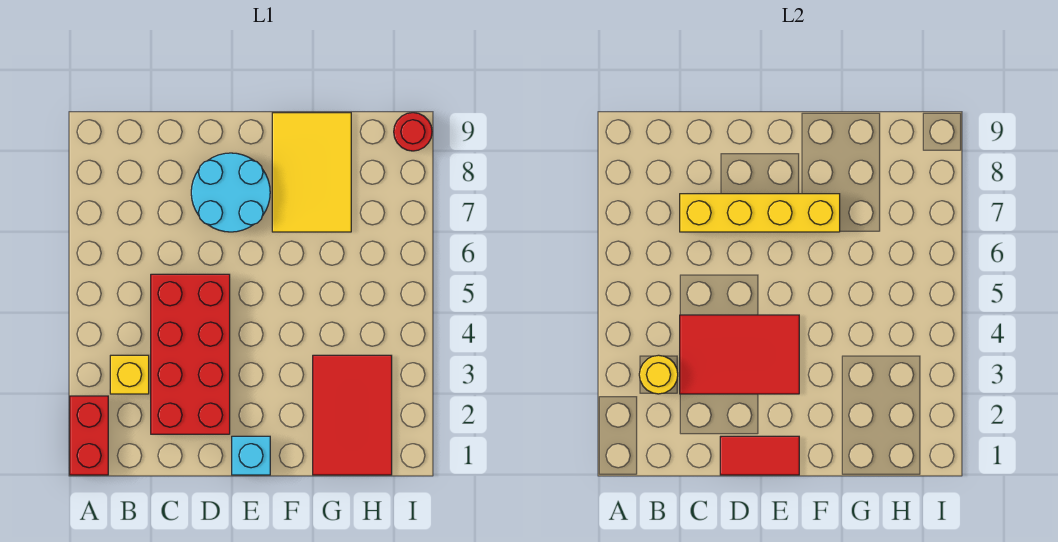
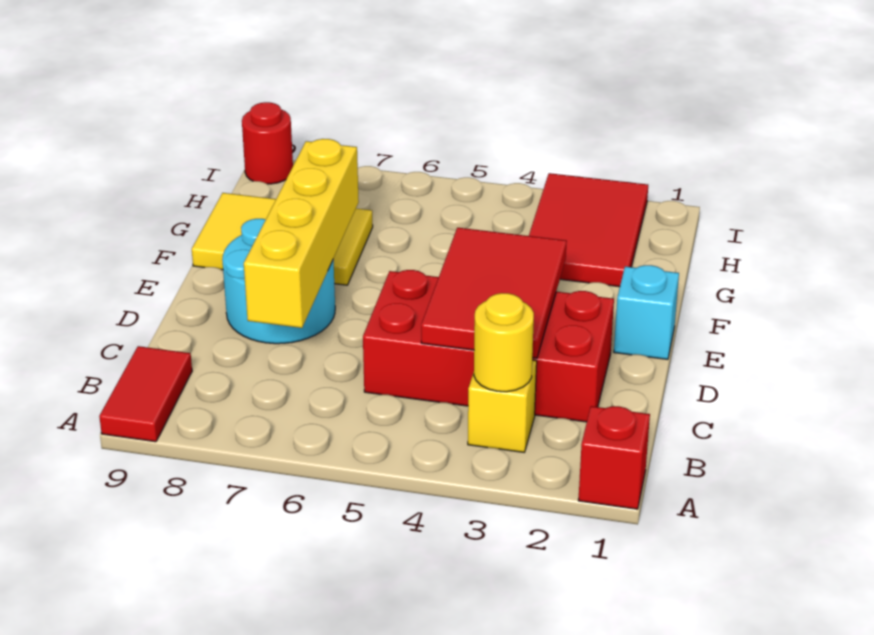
red brick A1:A2 level 1 -> red brick A1 level 1
red tile D1:E1 level 2 -> red tile A9:B9 level 1
red tile G1:H3 level 1 -> red tile G2:I3 level 1

